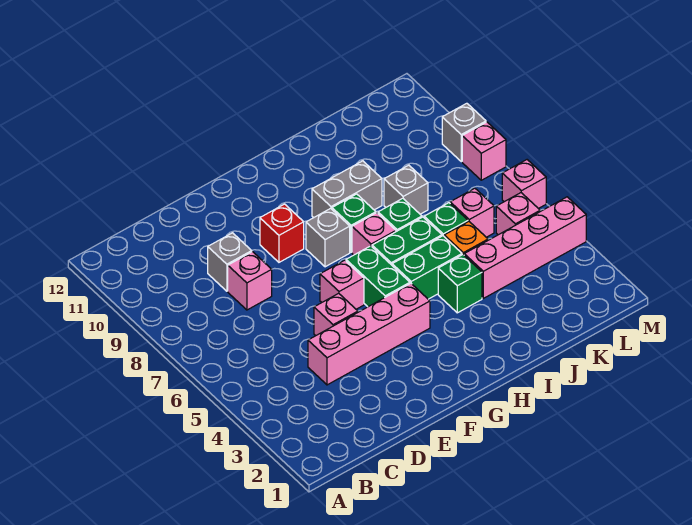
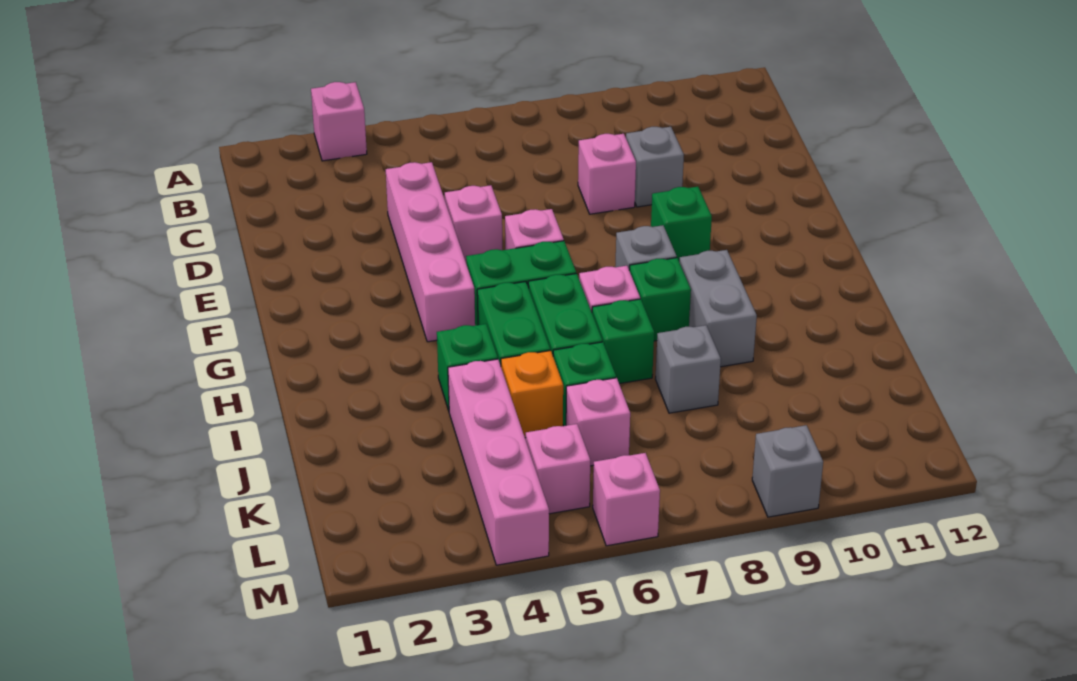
red brick F9 level 1 -> green brick F9 level 1
pink brick M8 level 1 -> pink brick A3 level 1

